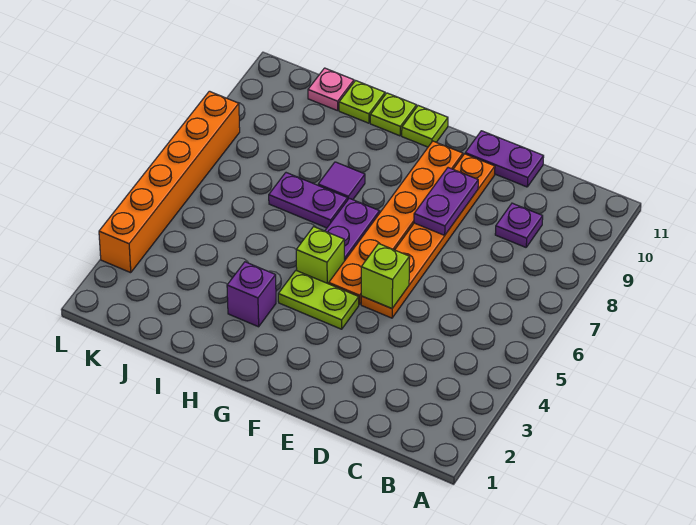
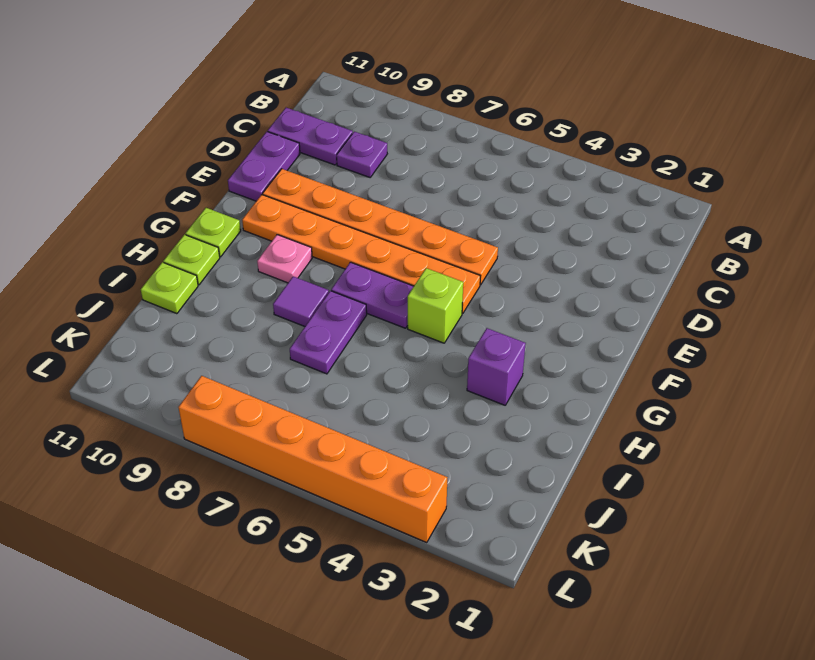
lime brick E5 level 2 -> none
purple plate E8:E9 level 2 -> purple plate C10:C11 level 1
lime plate F4:G4 level 1 -> none
pink plate J11 level 1 -> pink plate G9 level 1

